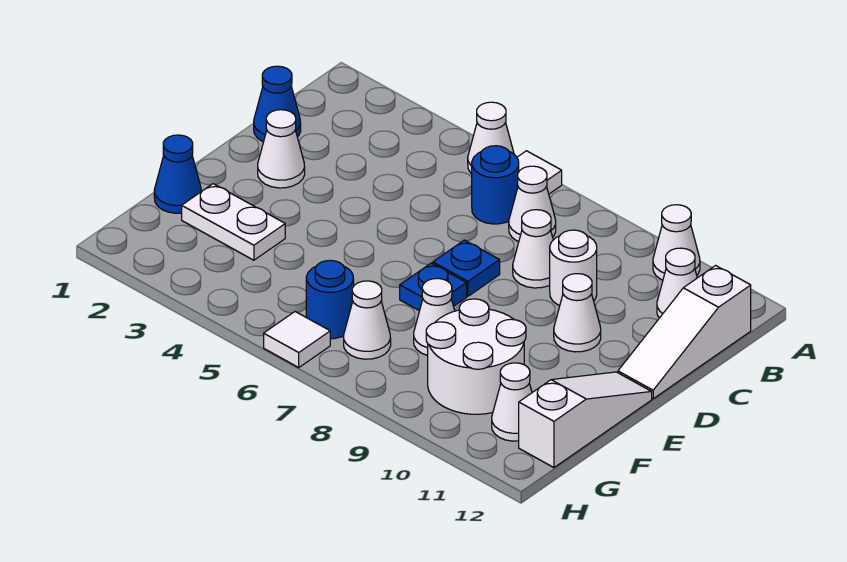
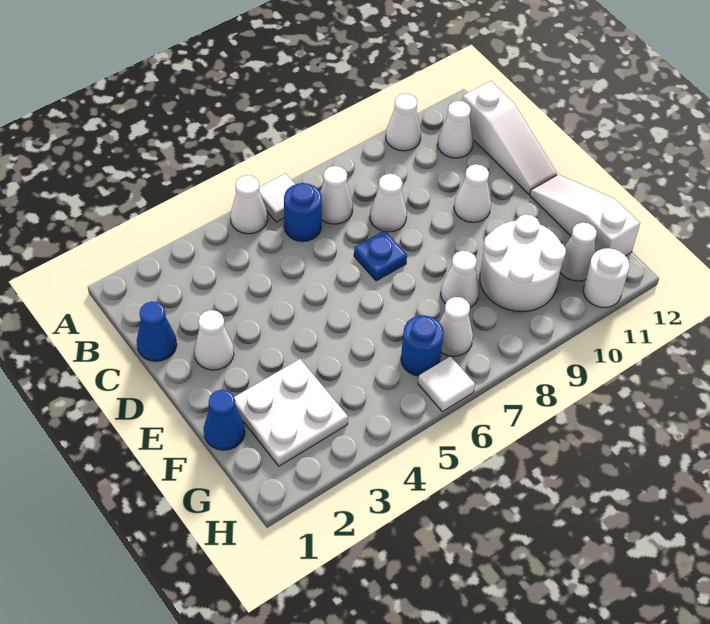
white round brick C9 level 1 -> white round brick H11 level 1
blue plate E7 level 1 -> none
white plate F2:F3 level 1 -> white plate F2:G3 level 1

